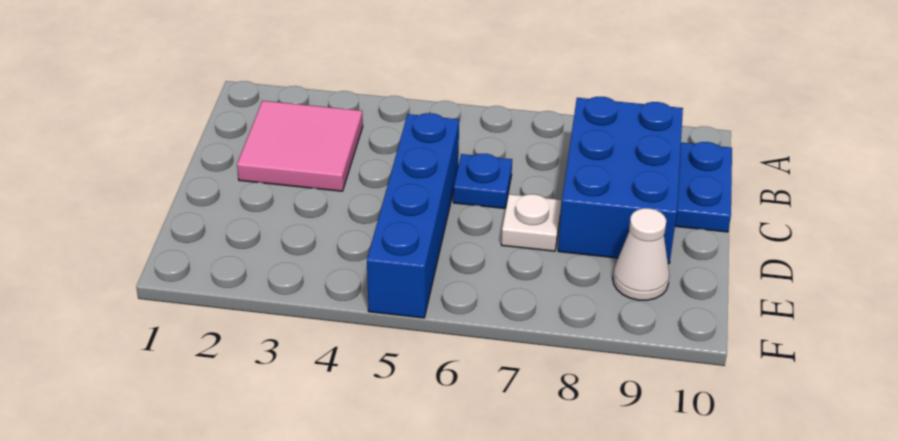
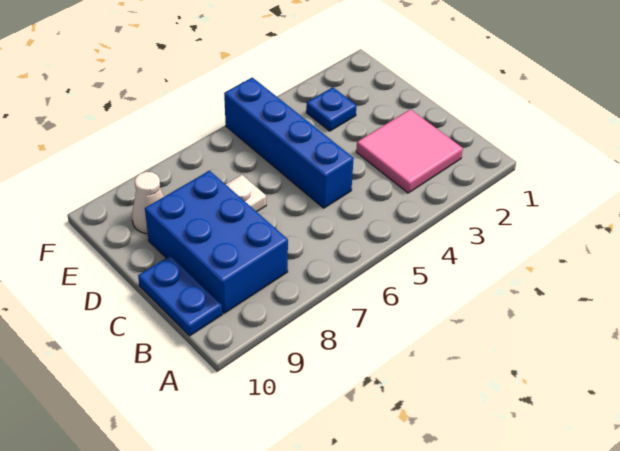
blue plate C6 level 1 -> blue plate E3 level 1

